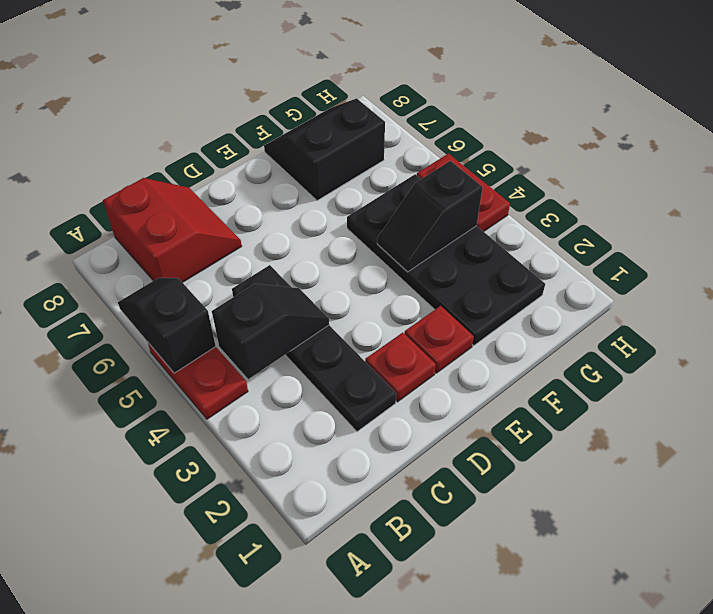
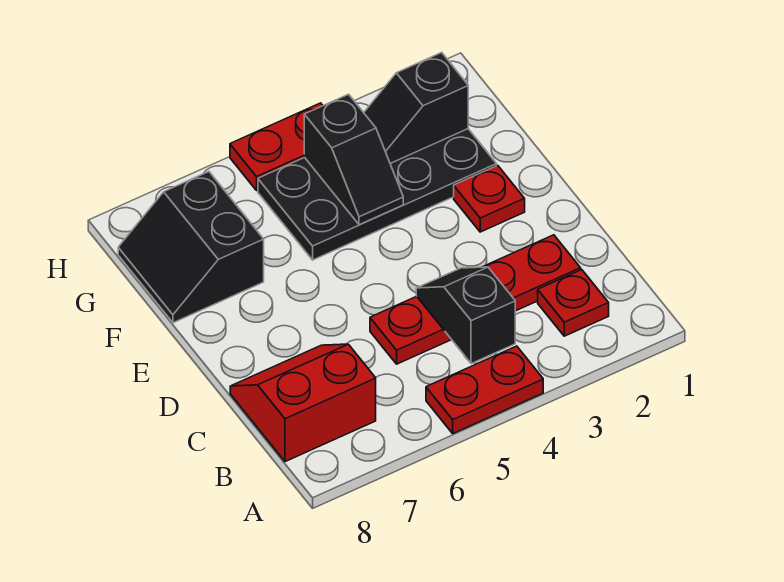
black slope A5:A6 level 2 top 5 -> black slope G2:G3 level 2 top 2
black plate C2:C5 level 1 -> red plate C2:C5 level 1
red plate D2 level 1 -> red plate B2 level 1

